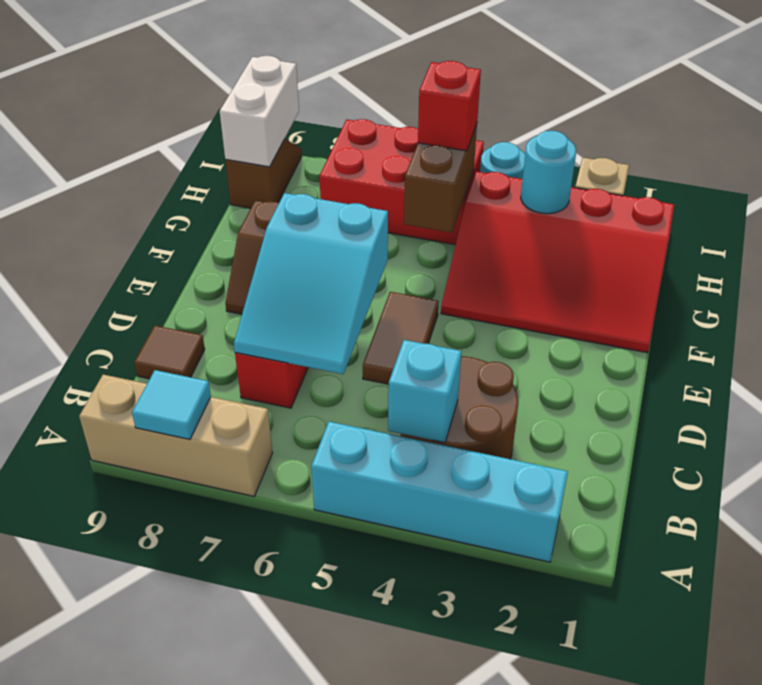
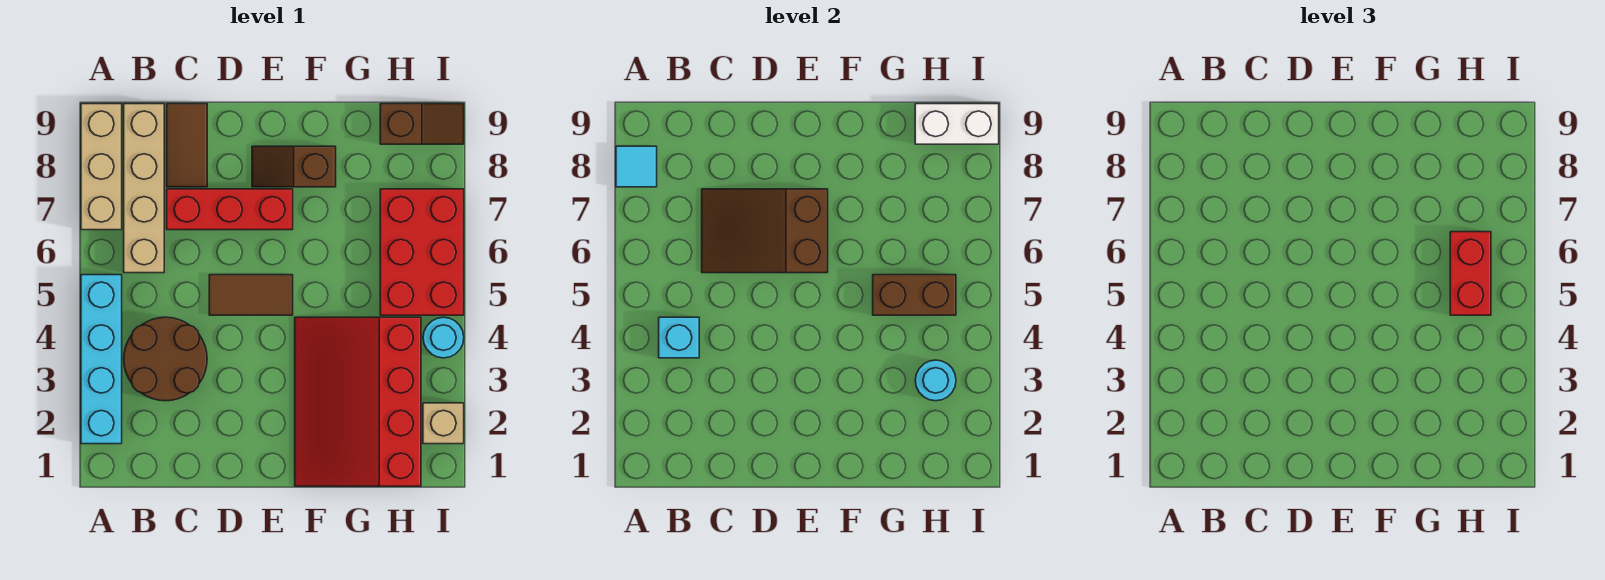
none -> tan brick B6:B9 level 1
cyan slope C6:E7 level 2 top E -> brown slope C6:E7 level 2 top E
brown tile C9 level 1 -> brown tile C8:C9 level 1
red brick H5 level 3 -> red brick H5:H6 level 3

